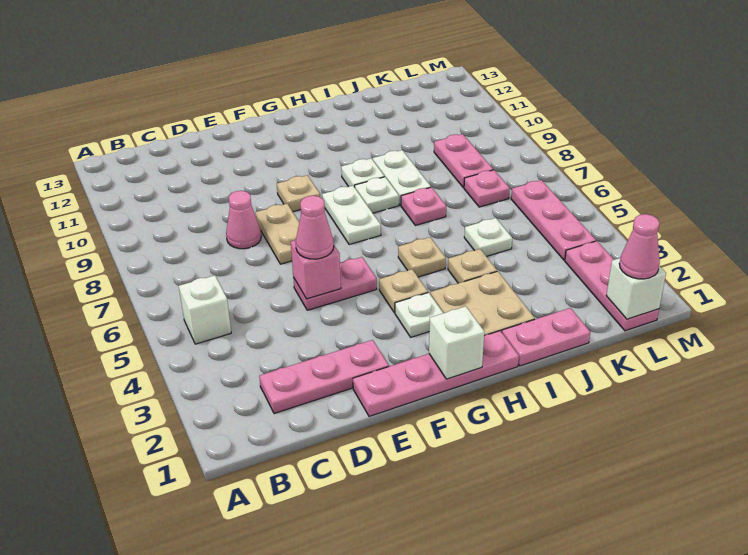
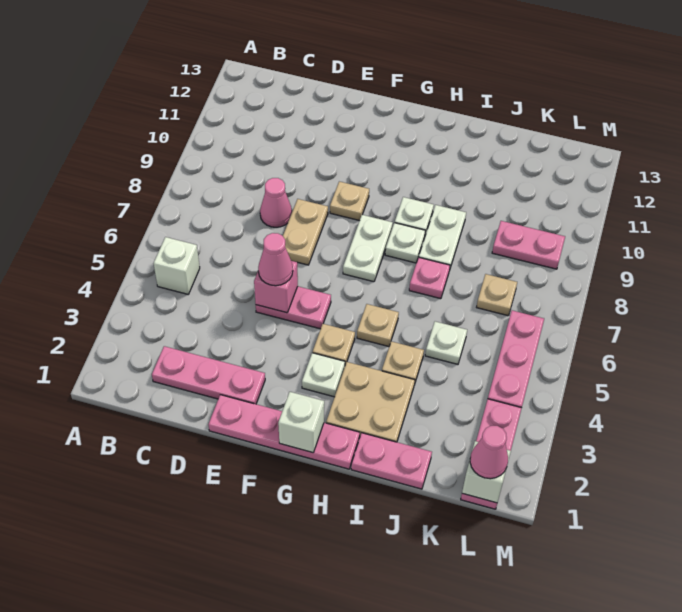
pink plate K7 level 1 -> tan plate K7 level 1
pink plate K8:K9 level 1 -> pink plate K9:L9 level 1

